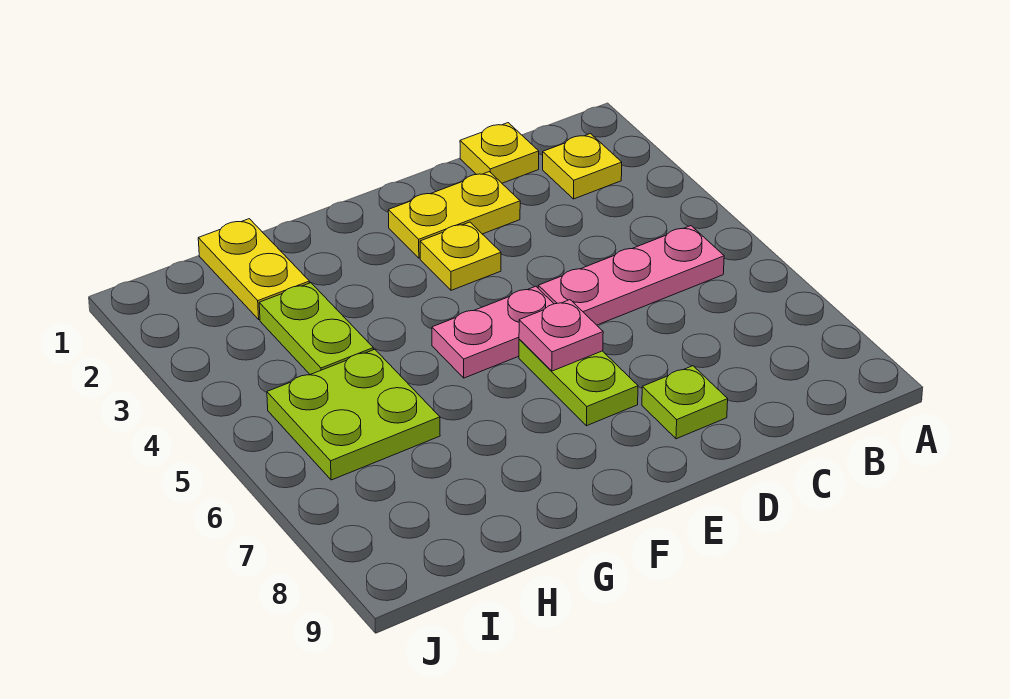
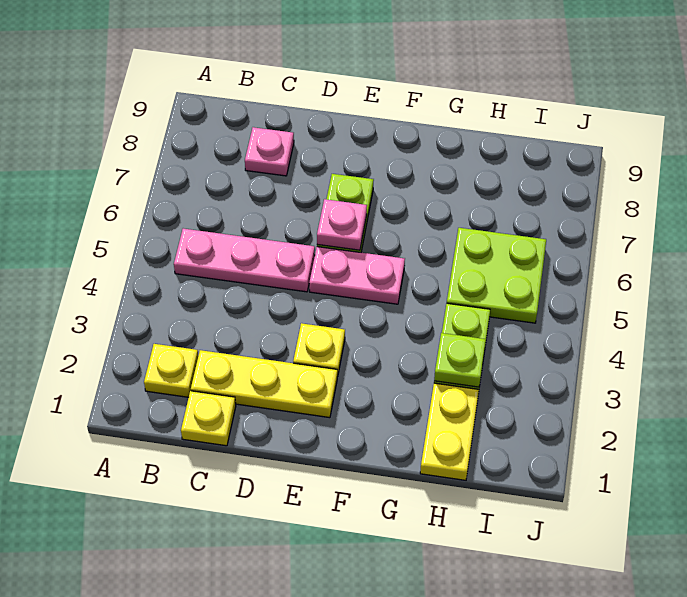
none -> pink plate C8 level 1
yellow plate D2:E2 level 1 -> yellow plate C2:E2 level 1
lime plate D8 level 1 -> lime plate H3 level 2

